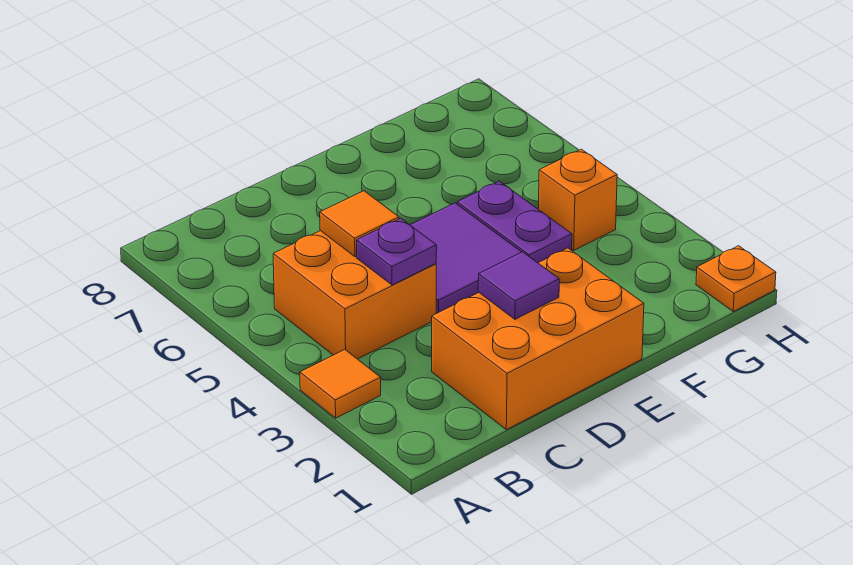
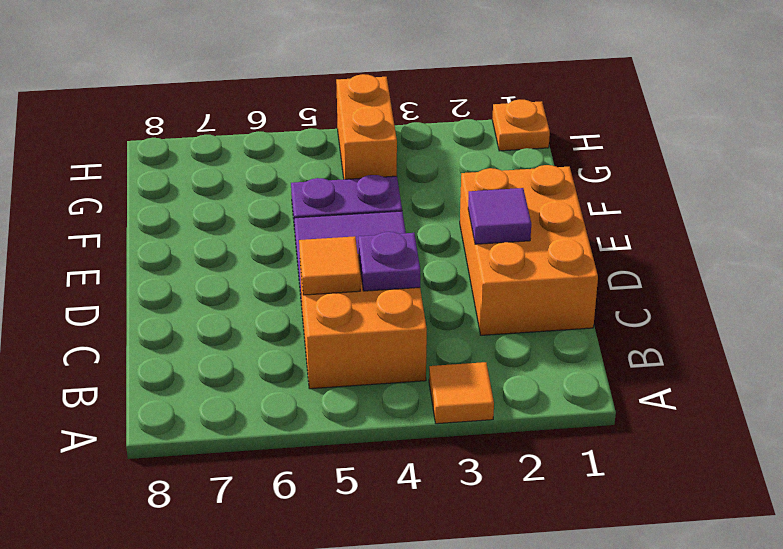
orange brick G4 level 1 -> orange brick G4:H4 level 1

